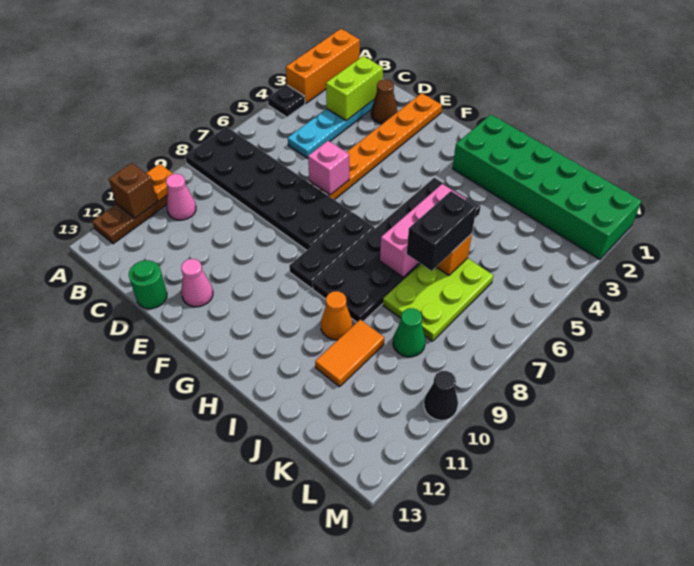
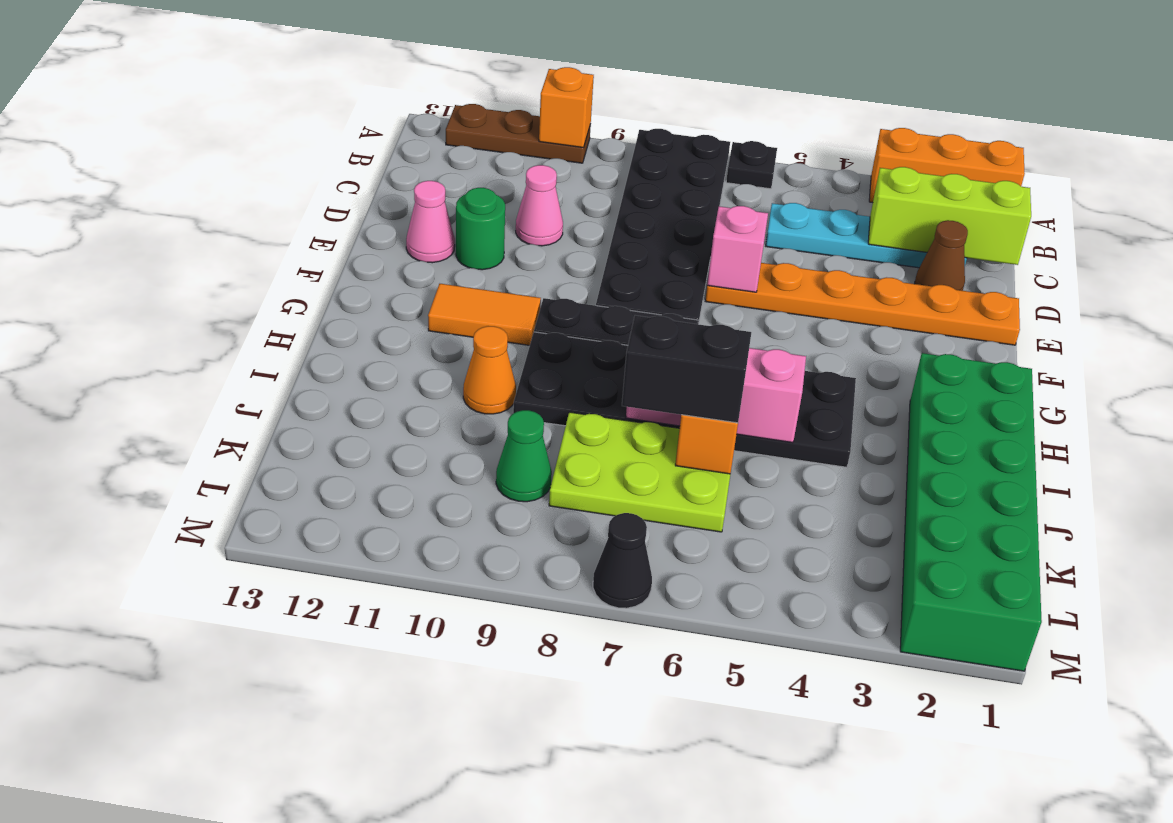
black plate A4 level 1 -> black plate A6 level 1
orange plate A10 level 2 -> orange brick A10 level 2
brown brick A11 level 2 -> none
pink cone B10 level 1 -> pink cone D10 level 1
lime brick C2:C3 level 2 -> lime brick C1:C3 level 2
green round brick D13 level 1 -> green round brick E11 level 1
orange tile J10:J11 level 1 -> orange tile G10:G11 level 1
black cone M10 level 1 -> black cone M7 level 1

